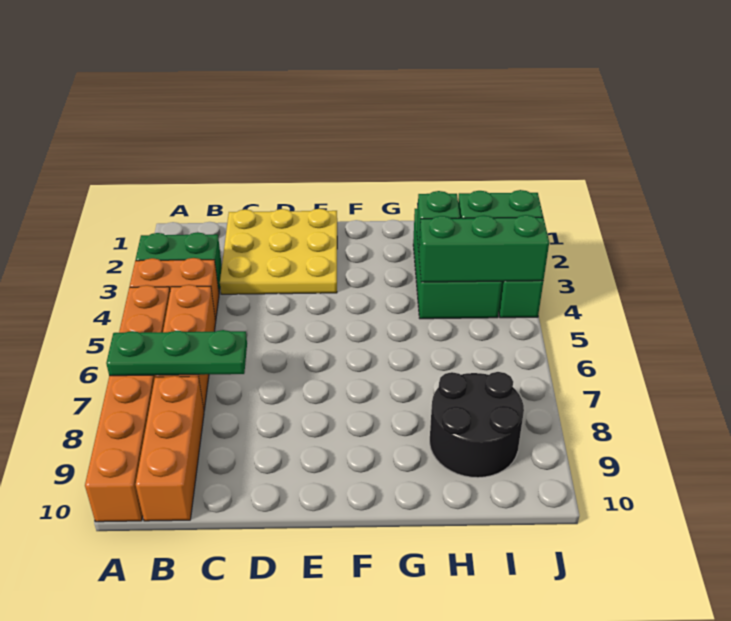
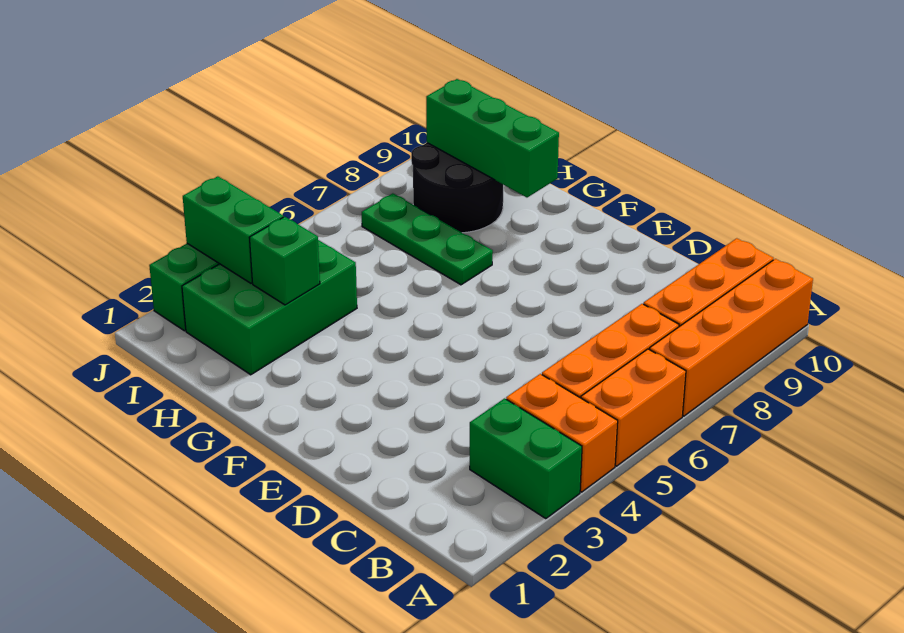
green plate A7:C7 level 2 -> green plate G7:I7 level 1
yellow plate C1:E3 level 1 -> none
green brick H4:J4 level 2 -> green brick G9:I9 level 2

